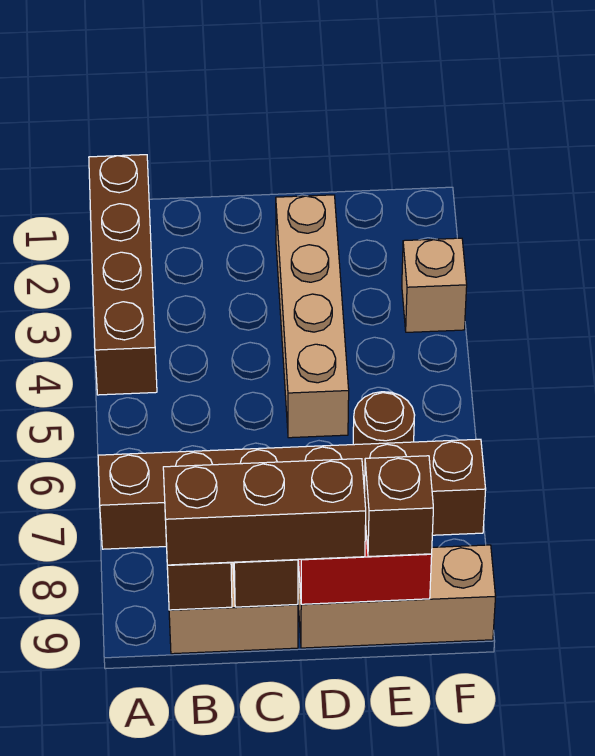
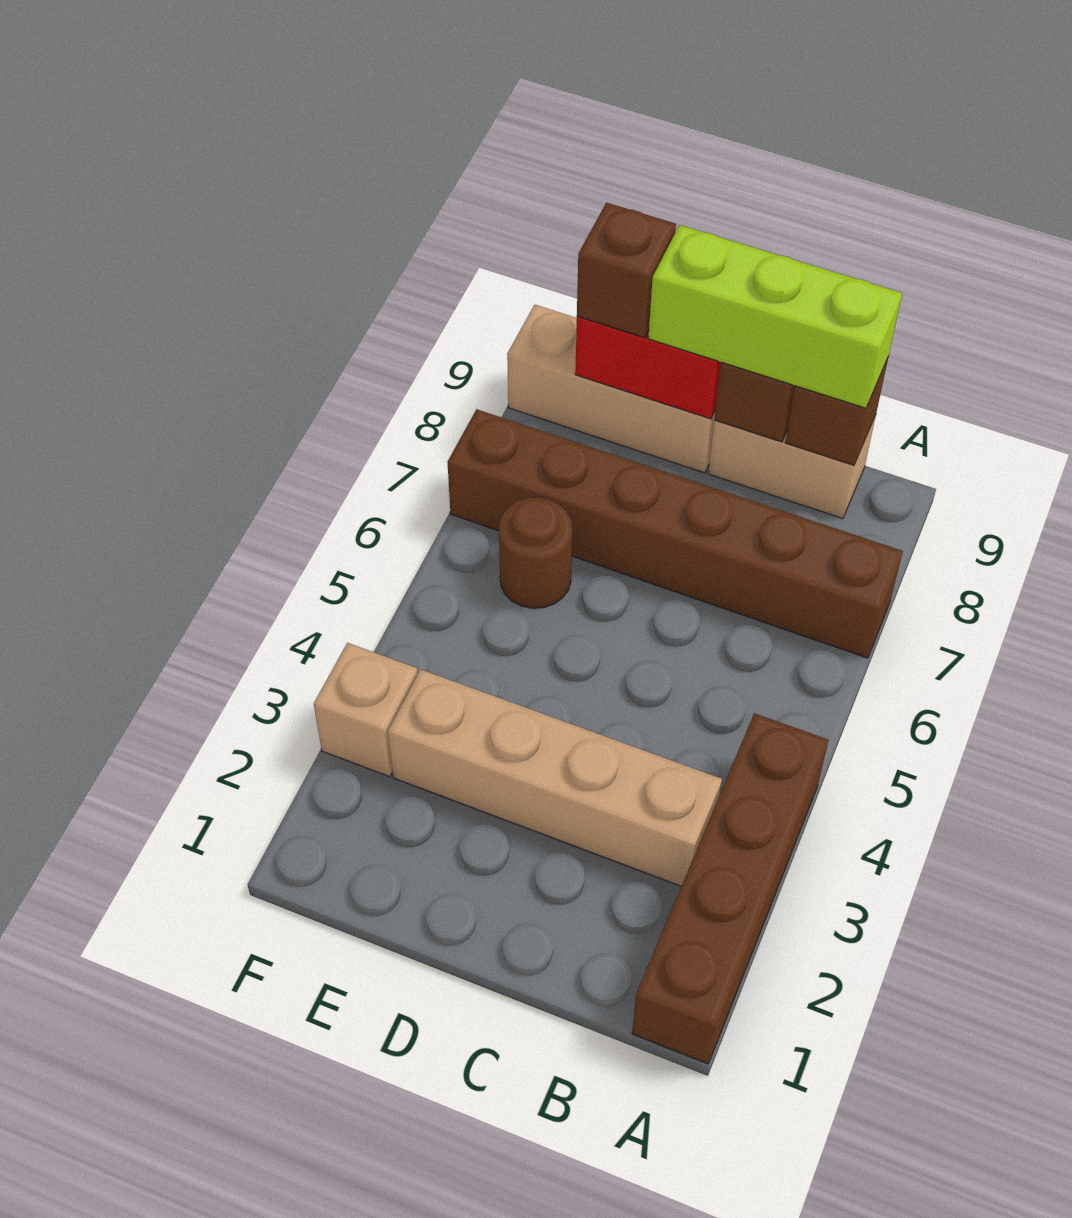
brown brick B9:D9 level 3 -> lime brick B9:D9 level 3
tan brick D2:D5 level 1 -> tan brick B3:E3 level 1

